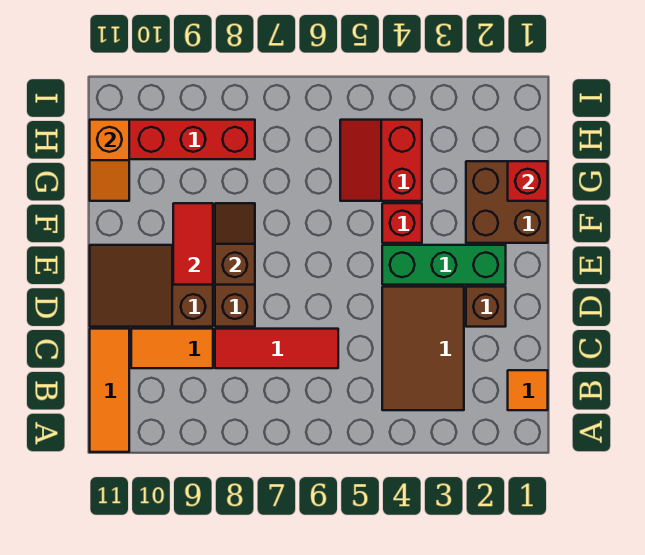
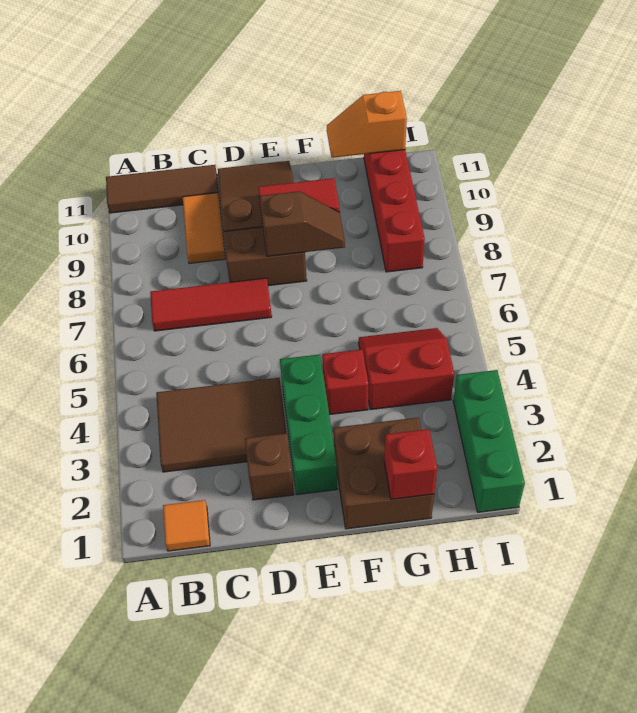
orange tile A11:C11 level 1 -> brown tile A11:C11 level 1
red tile C6:C8 level 1 -> red tile B7:D7 level 1
none -> green brick I1:I3 level 1

